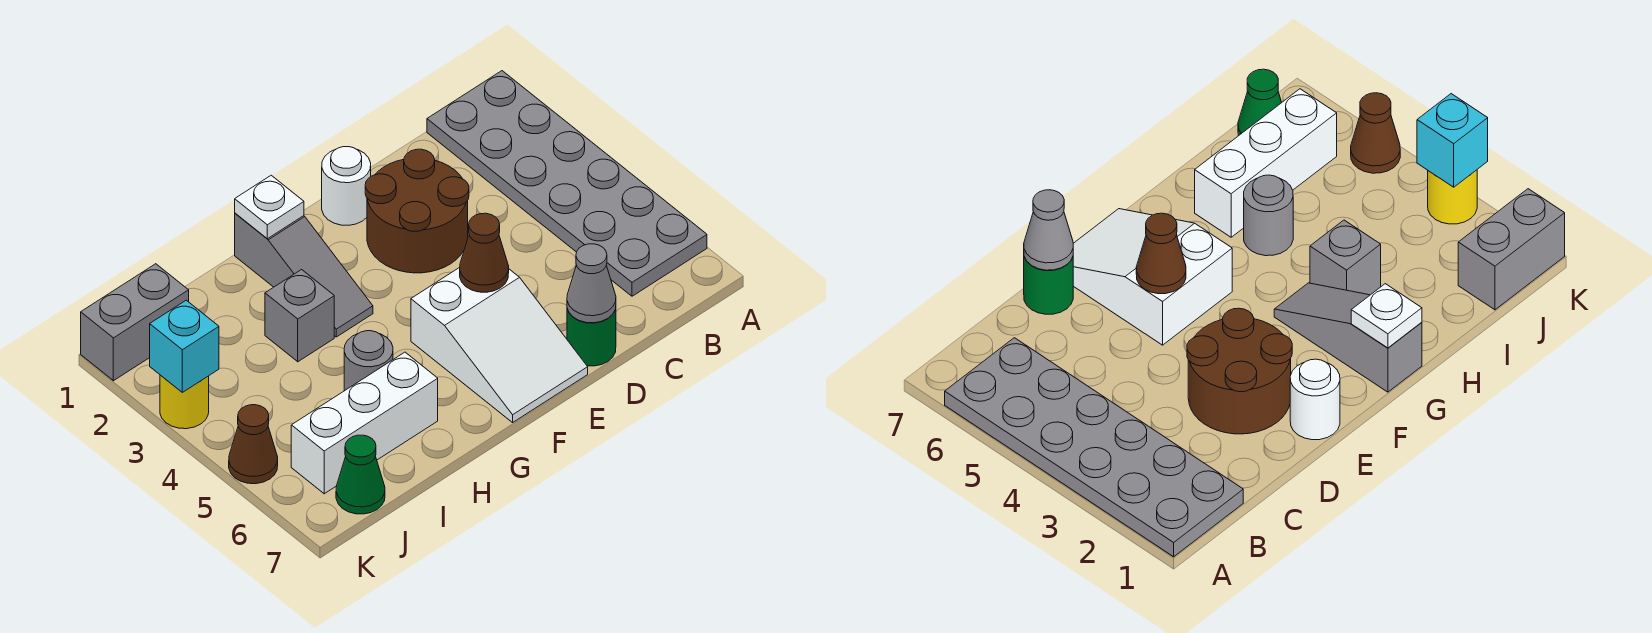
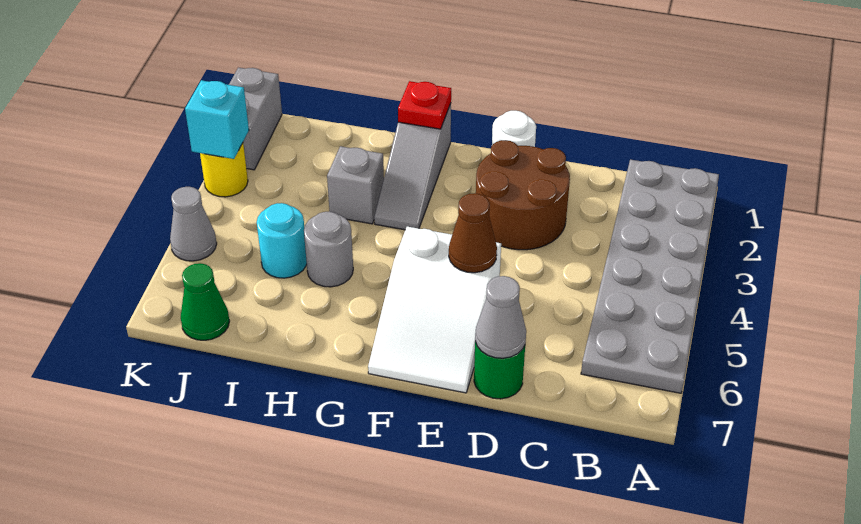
white plate G1 level 2 -> red plate G1 level 2
white brick H6:J6 level 1 -> none
none -> cyan round brick I5 level 1
grey brick J1:K1 level 1 -> grey brick K1:K2 level 1
brown cone K5 level 1 -> grey cone K5 level 1

